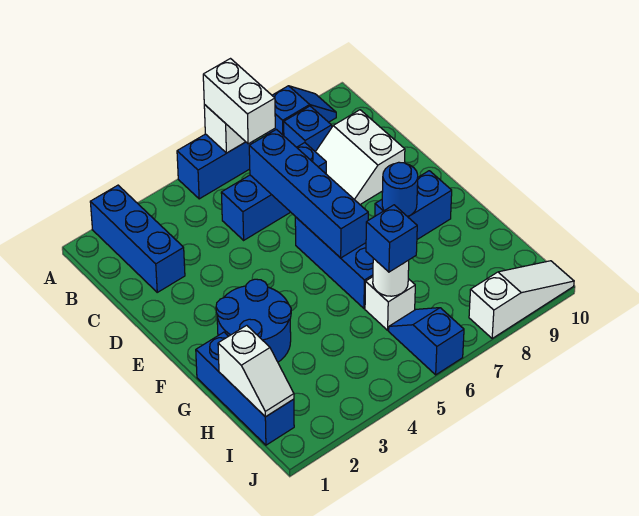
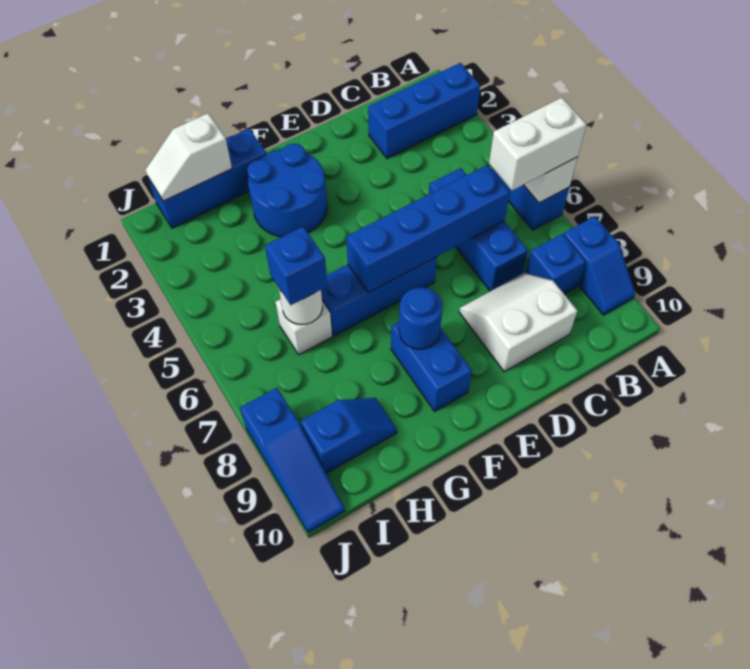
blue slope I6:J6 level 1 top J -> blue slope H9:I9 level 1 top I
white slope J8:J10 level 1 top 8 -> blue slope J8:J10 level 1 top 8

